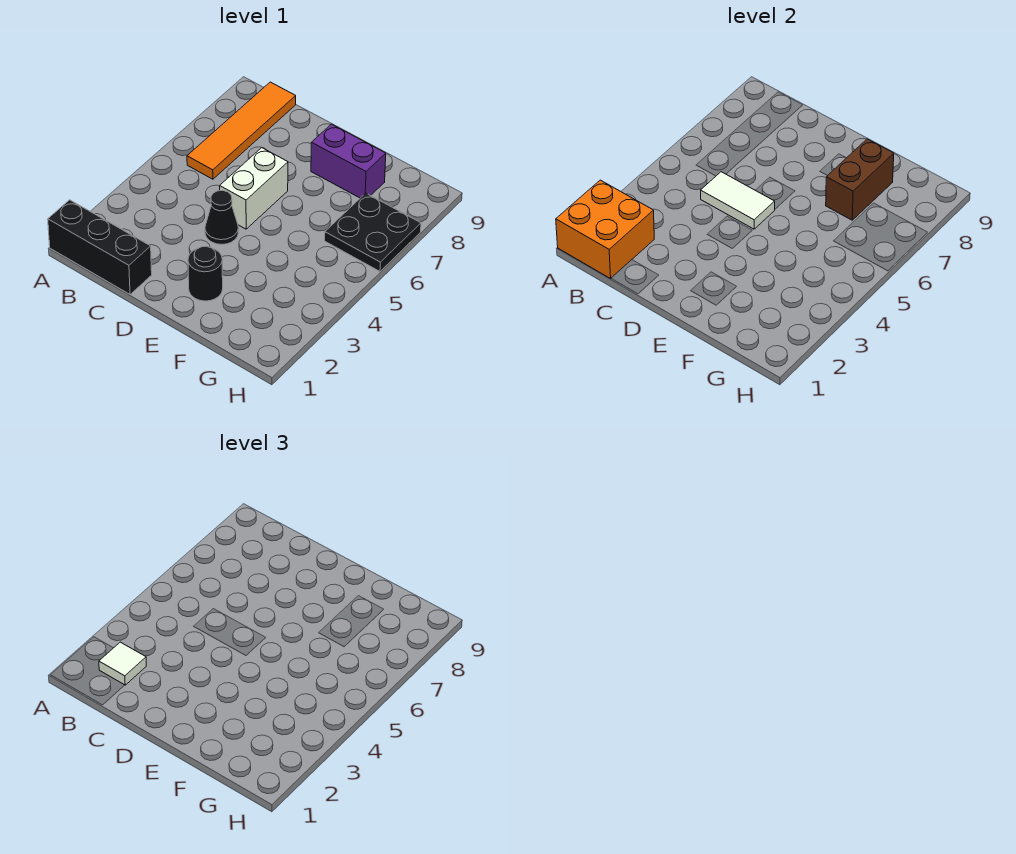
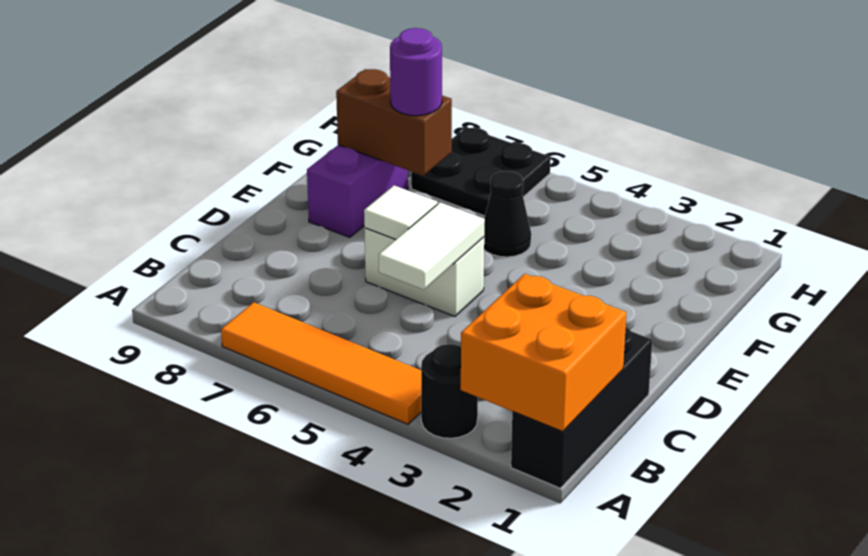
white tile B2 level 3 -> white tile D6 level 2
orange tile B6:B9 level 1 -> orange tile A4:A7 level 1
black cone D4 level 1 -> black cone F5 level 1
black round brick E2 level 1 -> black round brick A3 level 1
none -> purple round brick F7 level 3

